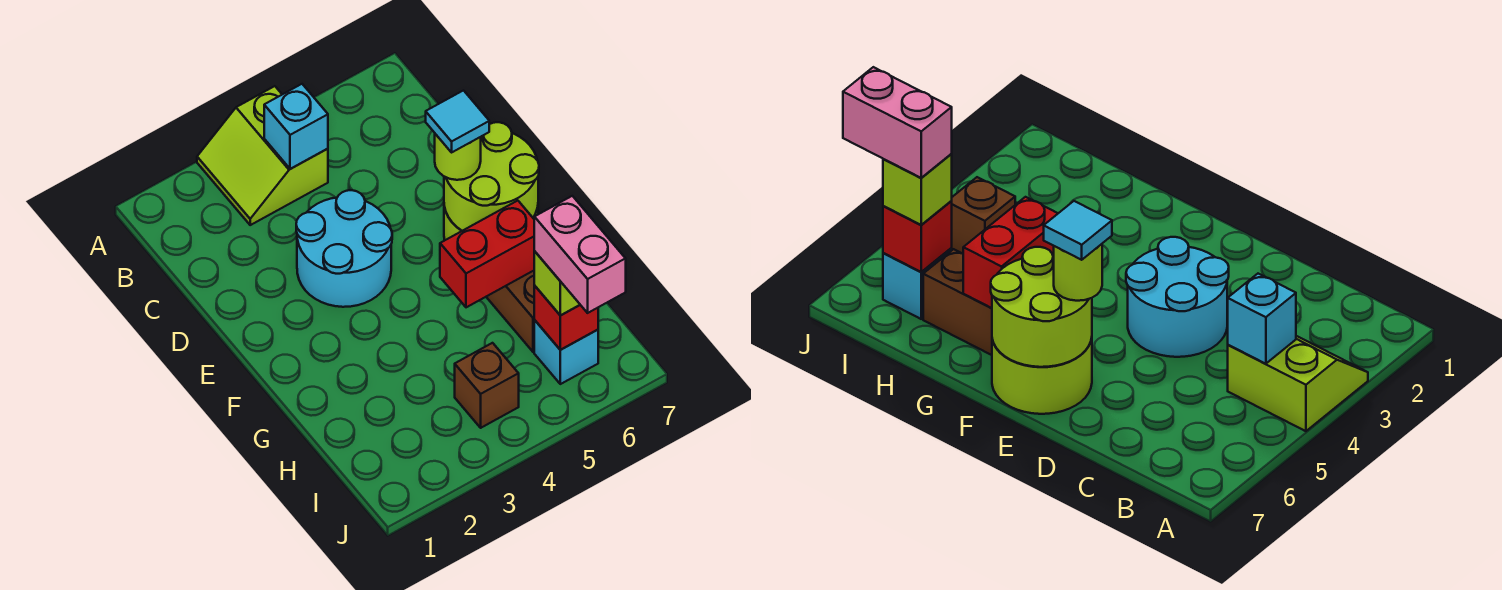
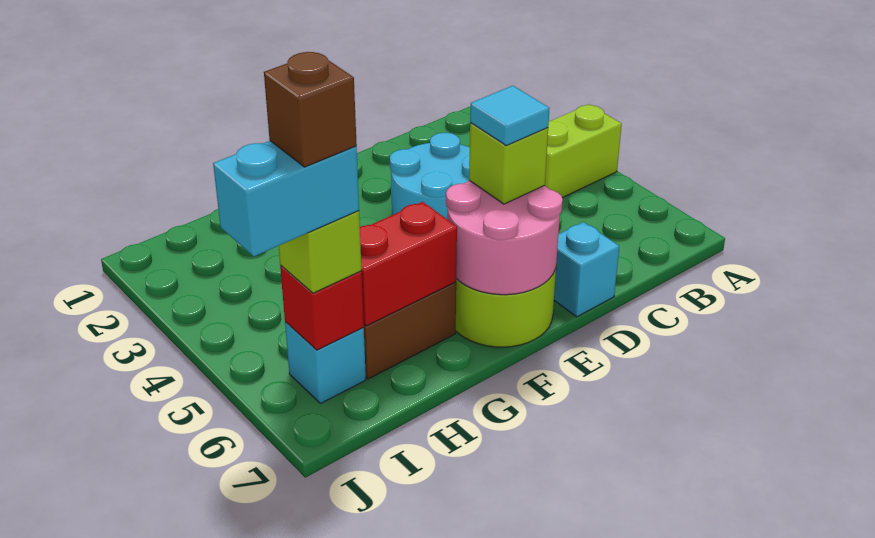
cyan brick B4 level 2 -> cyan brick D7 level 1
lime round brick E6:F7 level 2 -> pink round brick E6:F7 level 2
lime round brick E6 level 3 -> lime brick E6 level 3
red brick G5:G6 level 2 -> red brick G6:H6 level 2
brown brick I4 level 1 -> brown brick I6 level 5
pink brick I6:J6 level 4 -> cyan brick I6:J6 level 4

